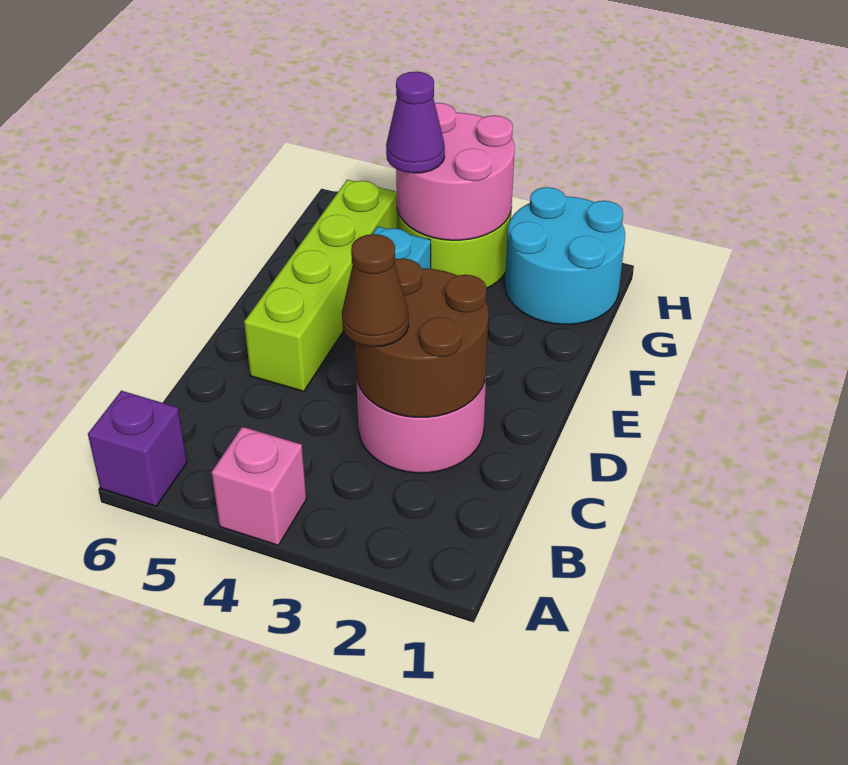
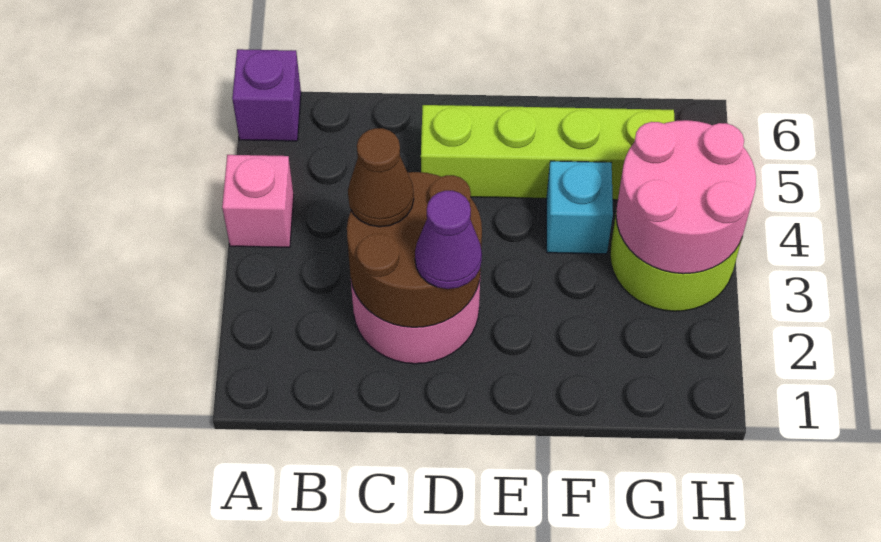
cyan round brick G1:H2 level 1 -> none
purple cone G4 level 3 -> purple cone D2 level 3

